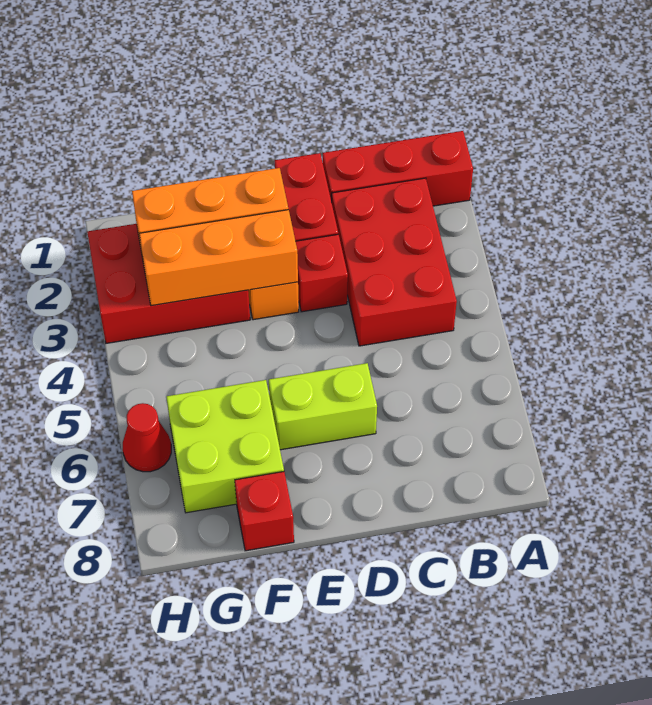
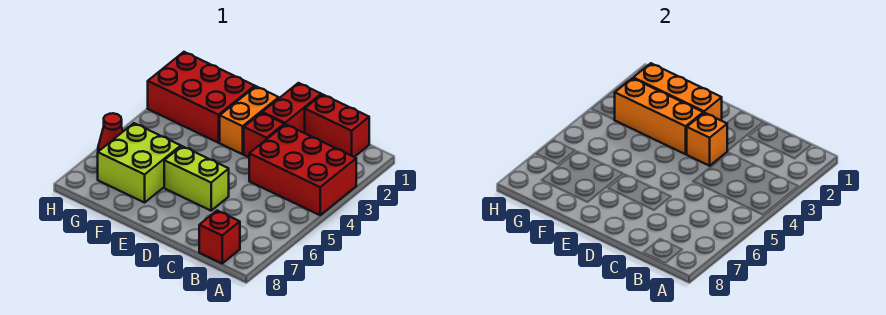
red brick A1:C1 level 1 -> red brick B1:C1 level 1
red brick B2:C4 level 1 -> red brick A3:C4 level 1
none -> orange brick D3 level 2
red brick F8 level 1 -> red brick B8 level 1

